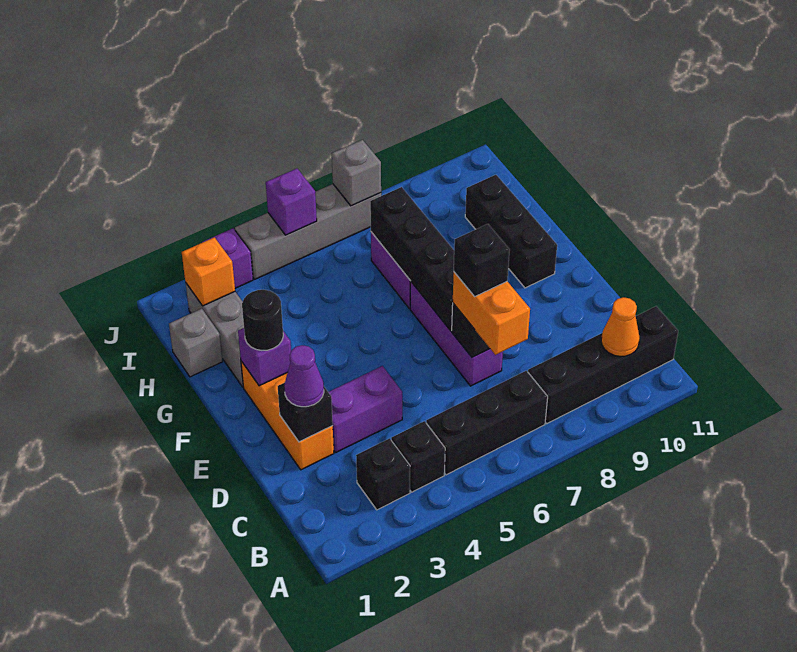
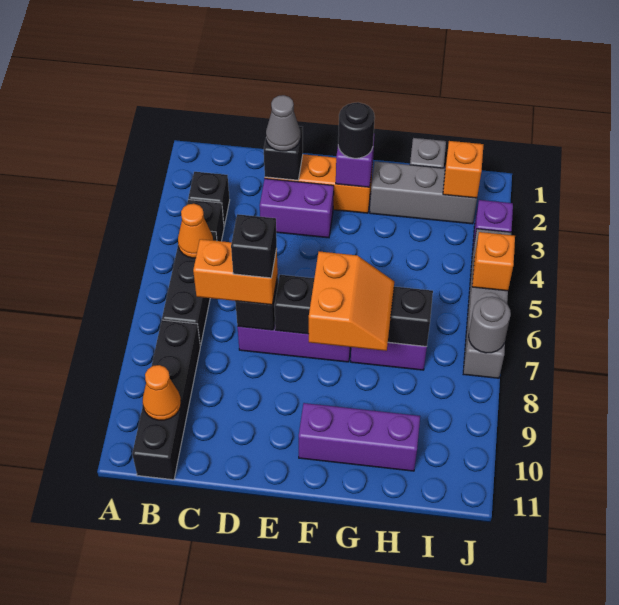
none -> orange cone B5 level 2
purple cone D2 level 3 -> grey cone D2 level 3
purple brick D3:D4 level 1 -> purple brick D3:E3 level 1
none -> orange slope F7:G8 level 3 top F
black brick F10:H10 level 1 -> purple brick F10:H10 level 1
purple brick J5 level 2 -> orange brick J5 level 2
grey brick J7 level 2 -> grey round brick J7 level 2

